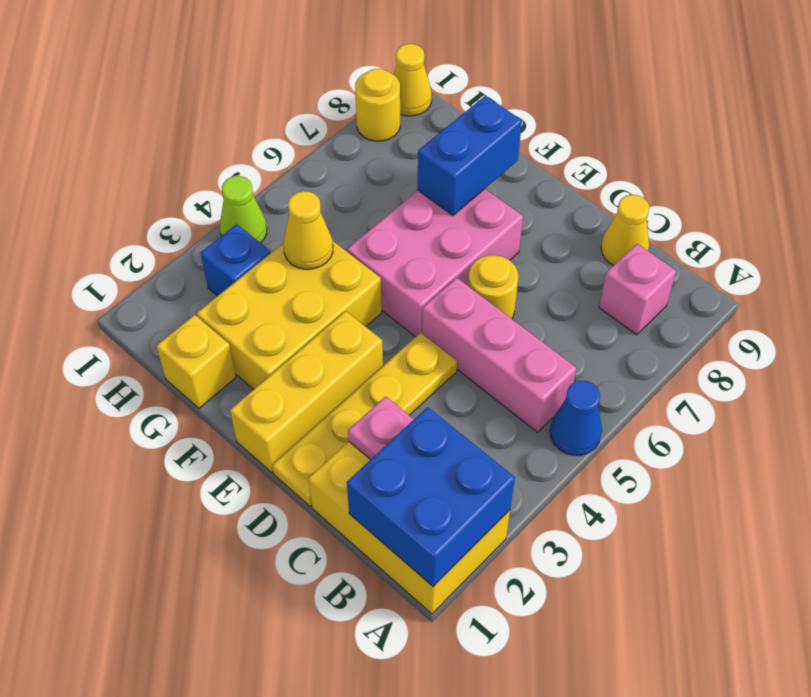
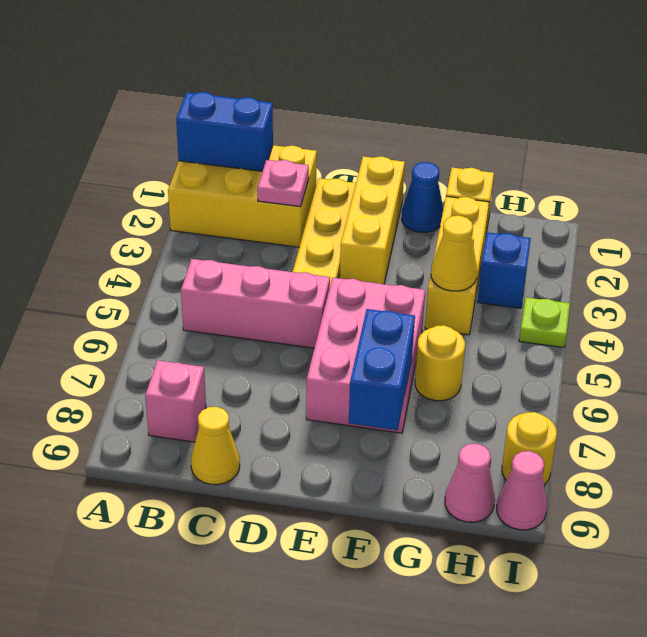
blue brick A1:B2 level 2 -> blue brick A1:B1 level 2
blue cone A5 level 1 -> blue cone F1 level 1
yellow round brick D6 level 1 -> yellow round brick G6 level 1
yellow brick F2:G4 level 1 -> yellow brick G2:G4 level 1
none -> pink cone H9 level 1
lime cone I4 level 1 -> lime plate I4 level 1
yellow cone I9 level 1 -> pink cone I9 level 1

